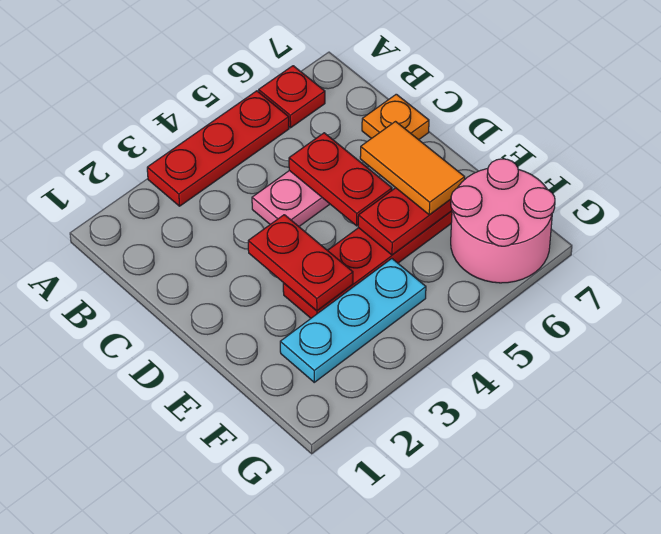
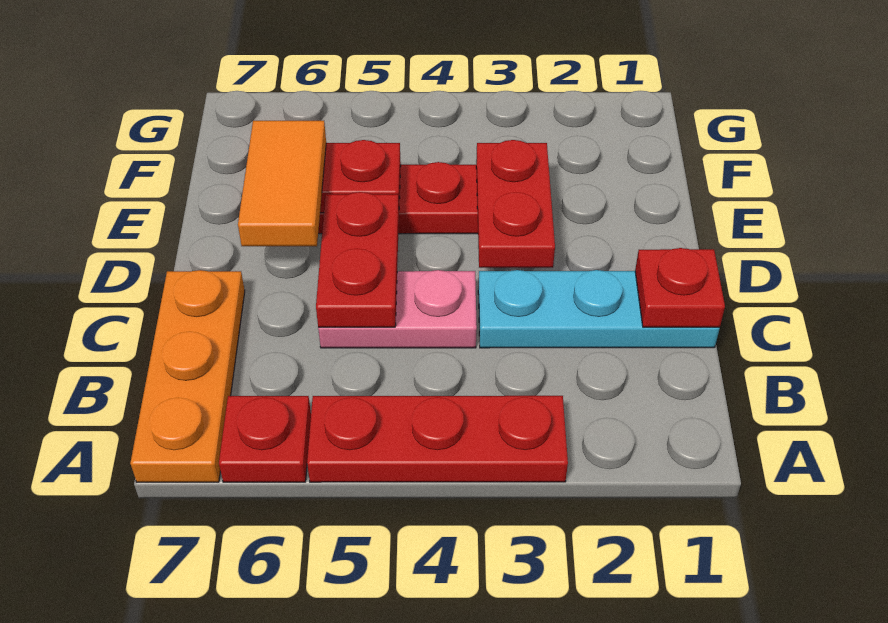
none -> red plate C1 level 2
orange plate C7 level 1 -> orange plate A7:C7 level 1
cyan plate F2:F4 level 1 -> cyan plate C1:C3 level 1
pink round brick F6:G7 level 1 -> none

